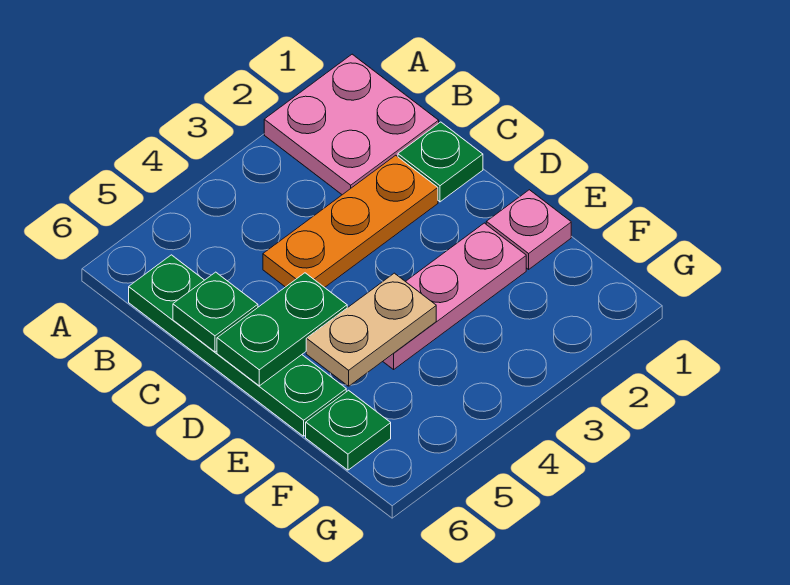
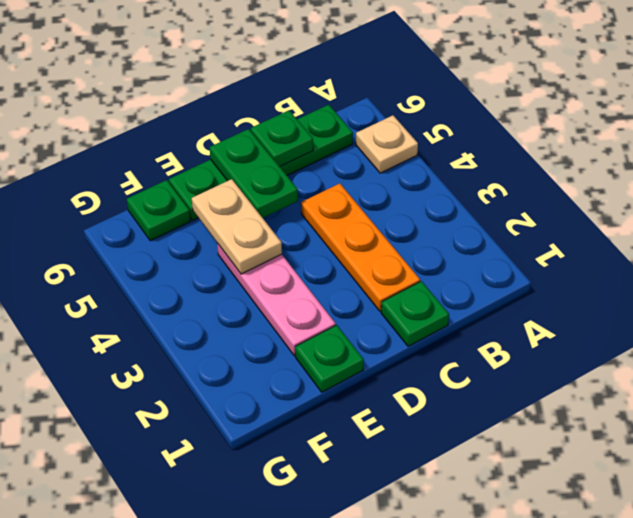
pink plate A1:B2 level 1 -> none
none -> tan plate A5 level 1
pink plate E1 level 1 -> green plate E1 level 1

